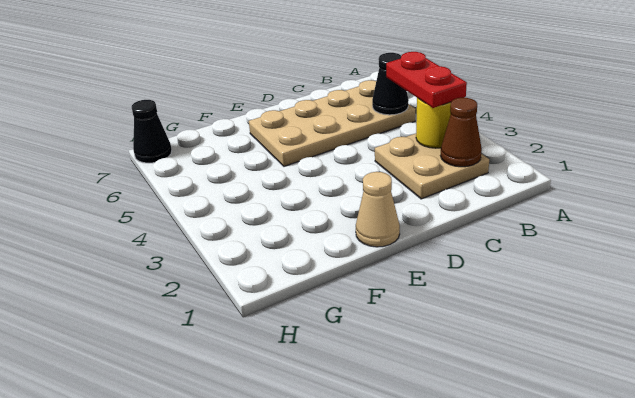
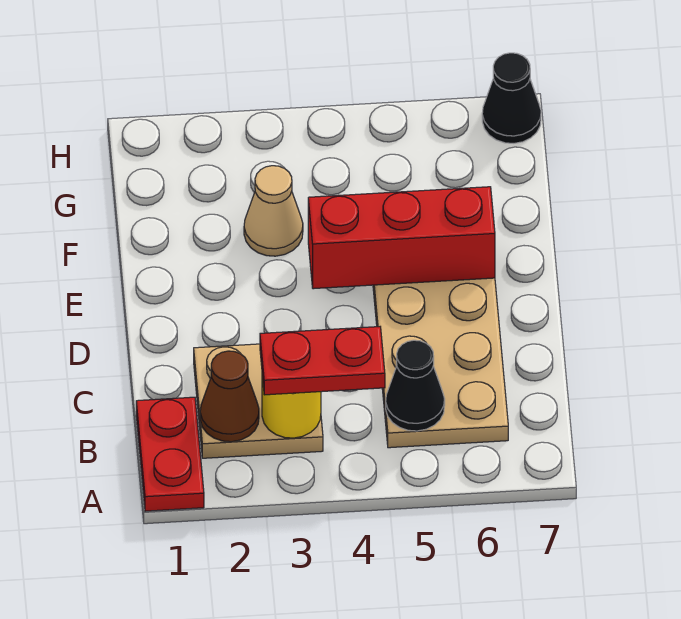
none -> red plate A1:B1 level 1
tan cone E1 level 1 -> tan cone F3 level 1
none -> red brick E4:E6 level 2

